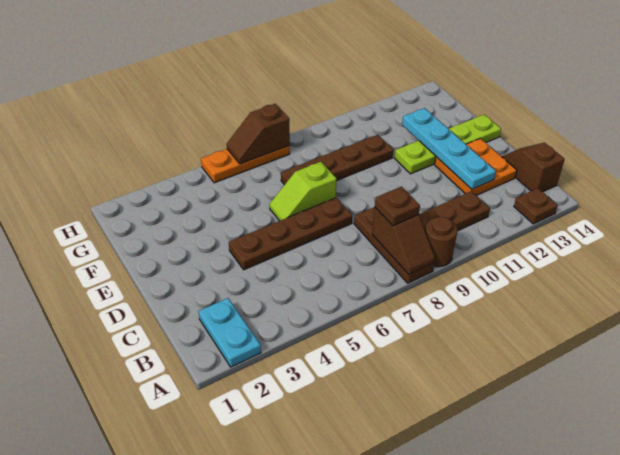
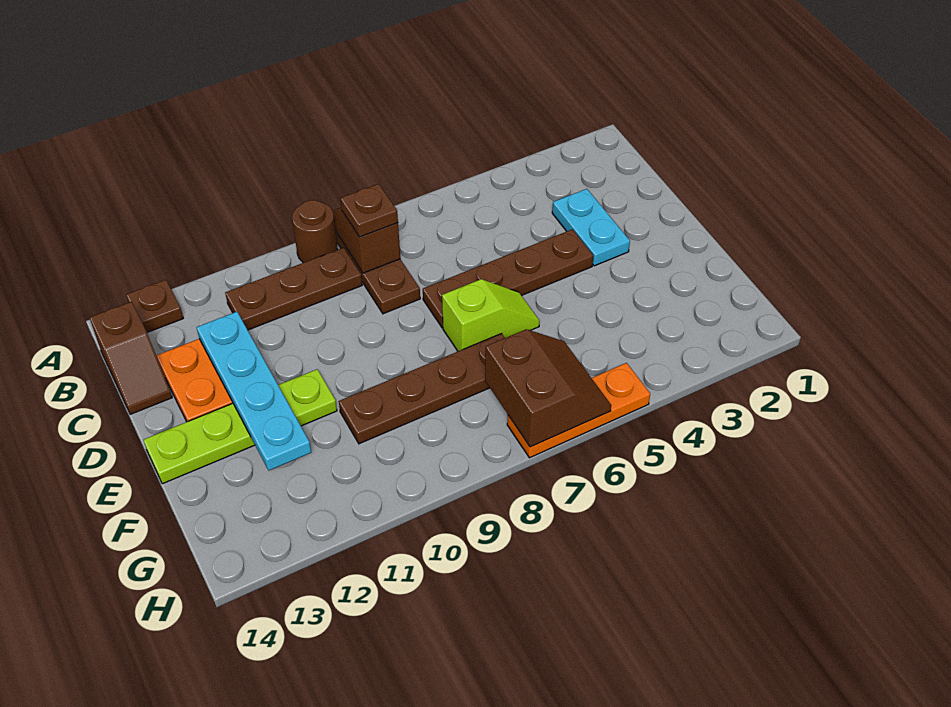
cyan plate A2:B2 level 1 -> cyan plate C3:D3 level 1
brown slope H6:H7 level 2 top 7 -> brown slope G6:H7 level 2 top 7

